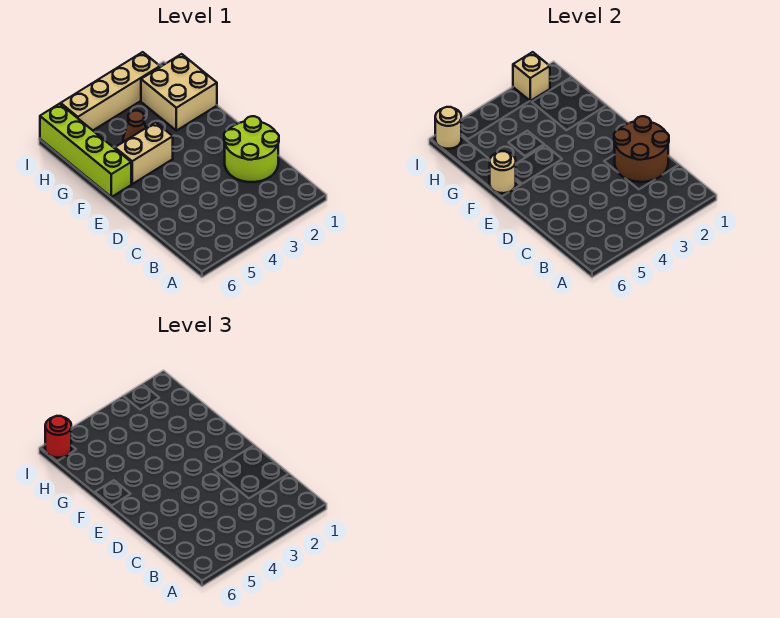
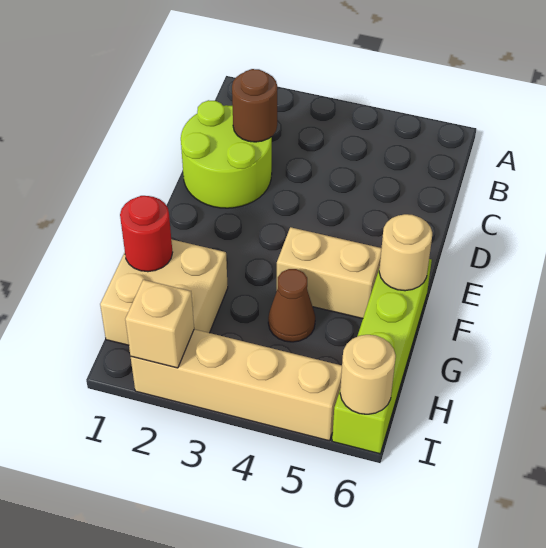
brown round brick C1:D2 level 2 -> brown round brick C2 level 2
red round brick I6 level 3 -> red round brick G1 level 2

